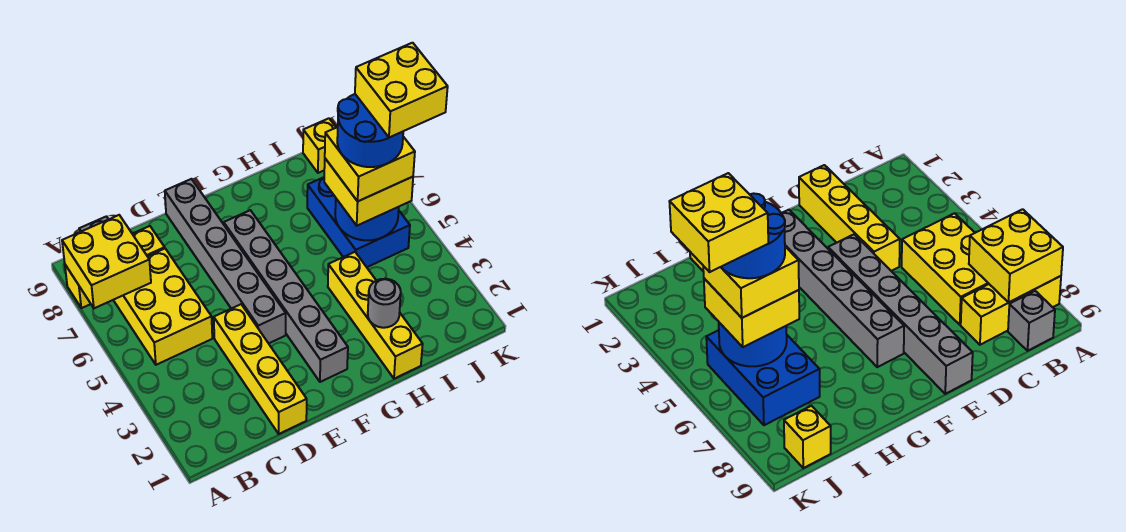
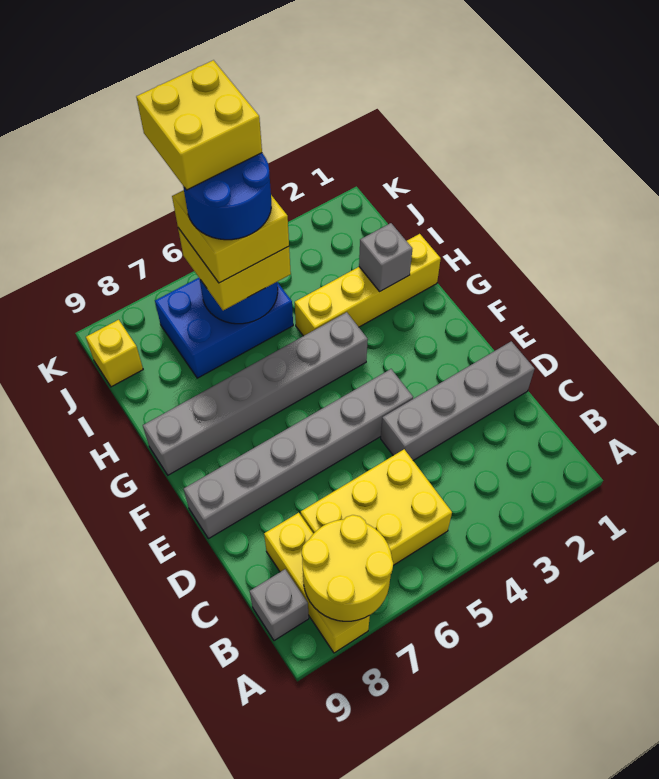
yellow brick A7:B8 level 2 -> yellow round brick A7:B8 level 2
yellow brick D1:D4 level 1 -> grey brick D1:D4 level 1
grey brick F2:F7 level 1 -> grey brick G4:G9 level 1
grey round brick H2 level 2 -> grey brick H2 level 2

